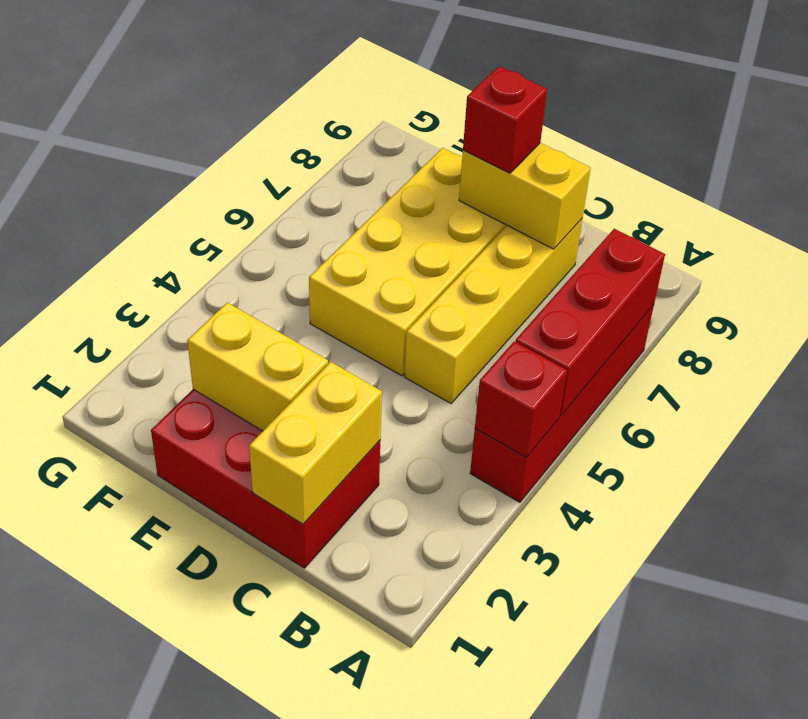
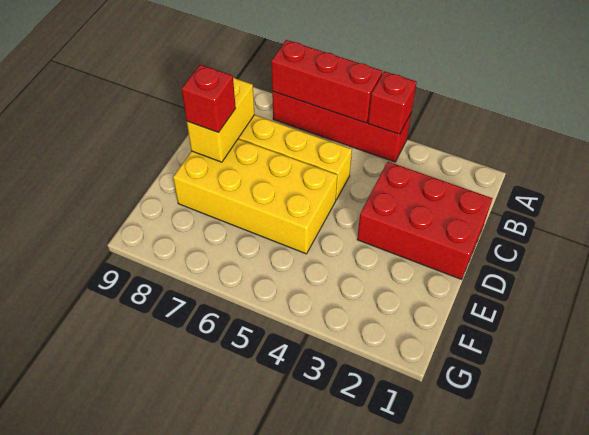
red brick C1:E2 level 1 -> red brick C1:D3 level 1
yellow brick C1:C2 level 2 -> none
yellow brick D2:E2 level 2 -> none

